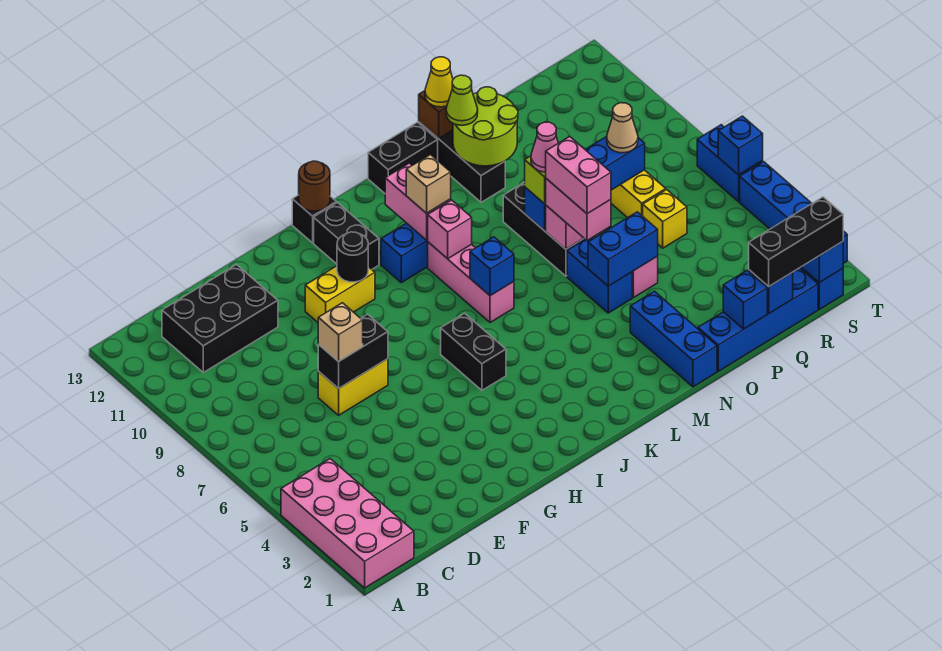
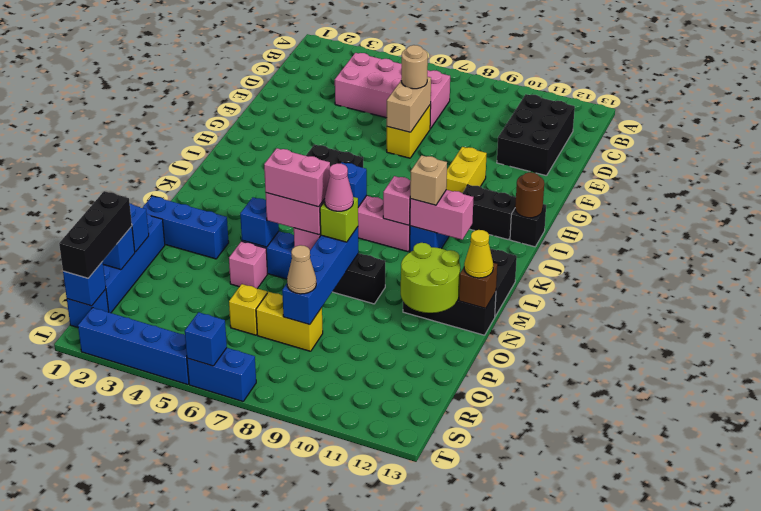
pink brick A1:B4 level 1 -> pink brick C4:D7 level 1
black brick E7:F7 level 2 -> tan brick E7:F7 level 2
tan brick E7 level 3 -> tan round brick E7 level 3
black round brick H10 level 2 -> none
blue brick N5:O5 level 2 -> blue brick N5 level 2
lime cone N12 level 3 -> none

